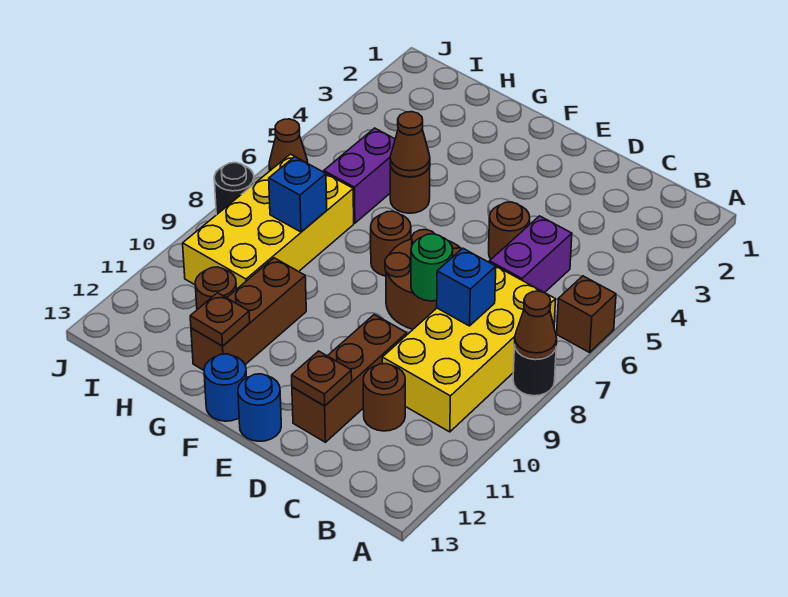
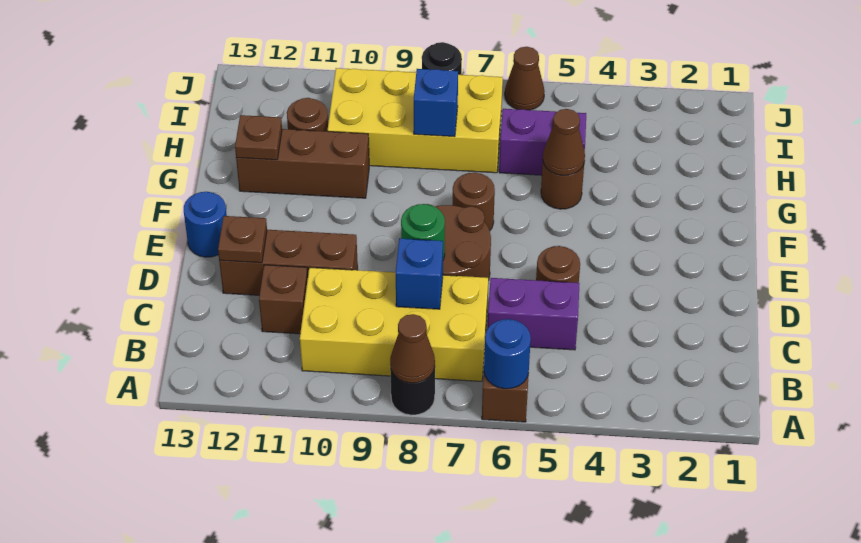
brown round brick C11 level 1 -> brown brick C11 level 1
blue round brick F13 level 1 -> blue round brick A6 level 2

